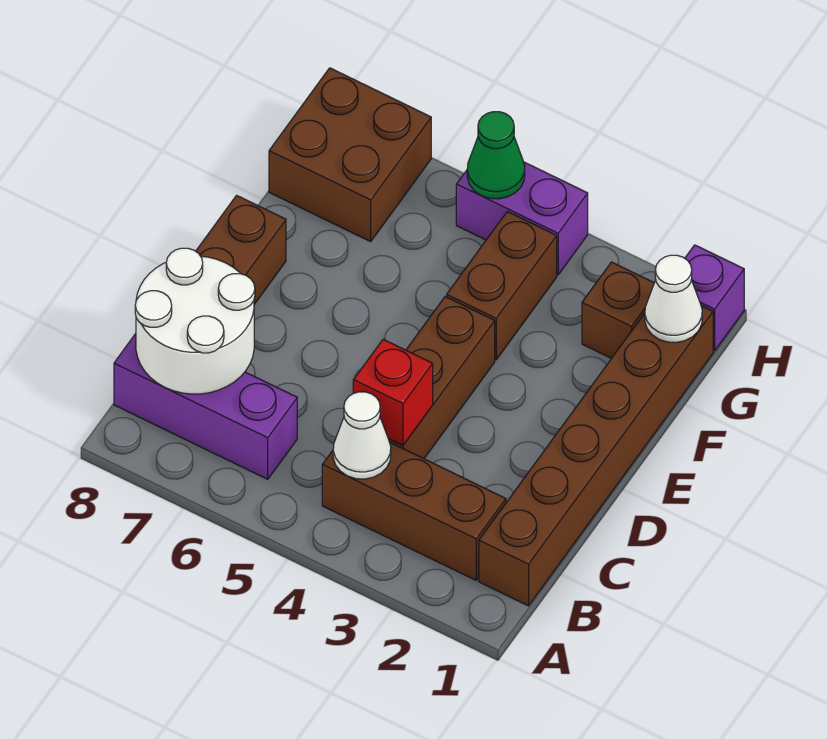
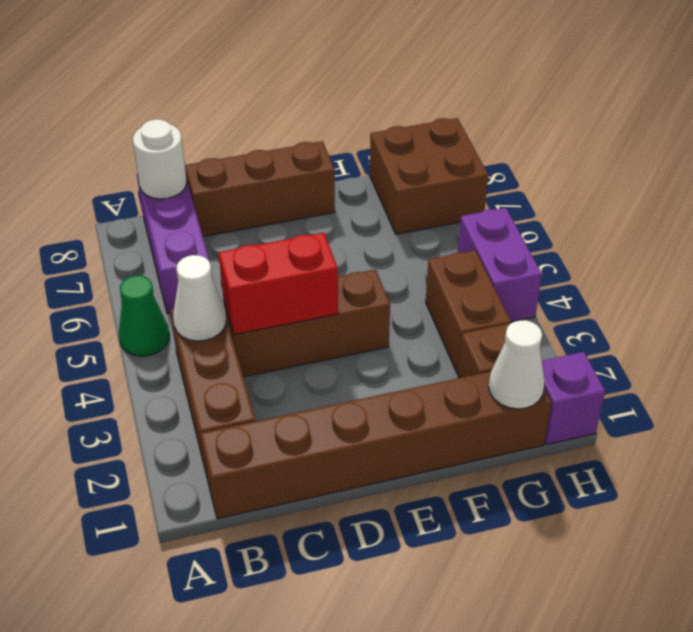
white round brick B7:C8 level 2 -> white round brick B8 level 2
red brick C4 level 2 -> red brick C4:D4 level 2
brown brick F4:G4 level 1 -> brown brick G3:G4 level 1
green cone H5 level 2 -> green cone A5 level 1

